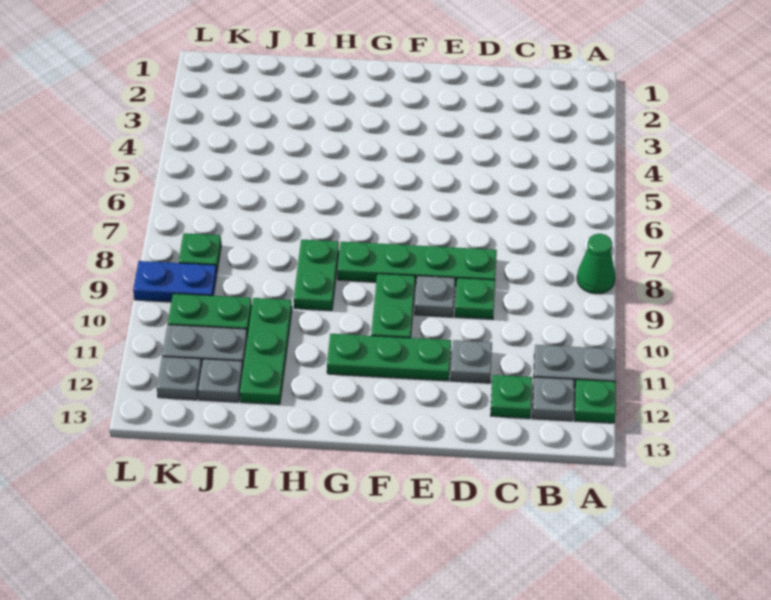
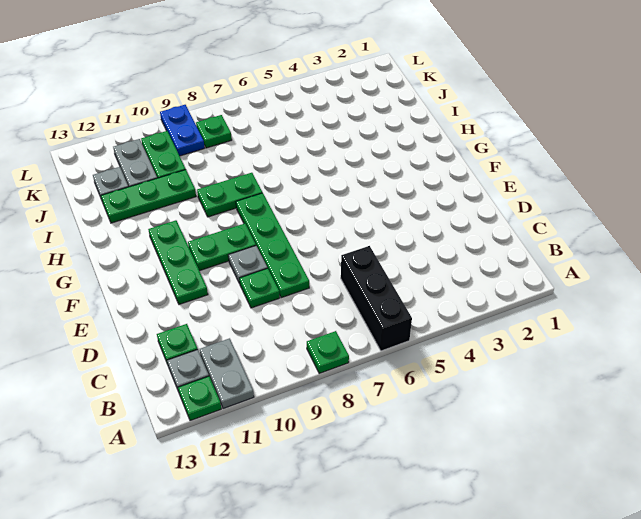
none -> black brick A6:C6 level 1
green cone A8 level 1 -> green plate A8 level 1
grey plate D11 level 1 -> none
grey plate K12 level 1 -> none

